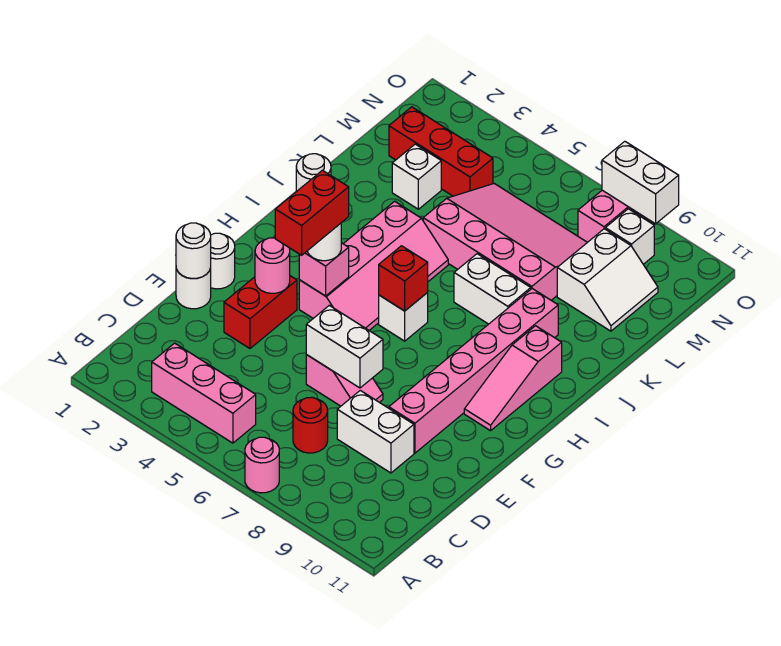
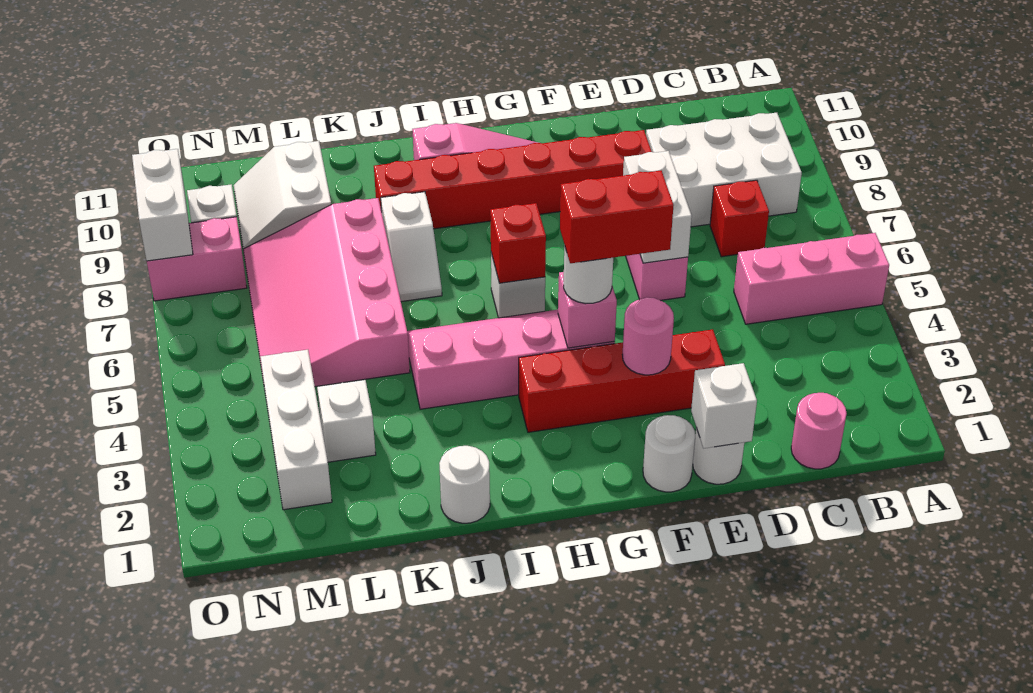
pink round brick A7 level 1 -> pink round brick C1 level 1
pink brick B3:B5 level 1 -> pink brick A5:C5 level 1
red round brick C7 level 1 -> red brick C7 level 1
white brick D8:D9 level 1 -> white brick B8:D9 level 1
white round brick E1 level 2 -> white brick E1 level 2
red brick E3:F3 level 1 -> red brick E3:H3 level 1
pink brick E9:J9 level 1 -> red brick E9:J9 level 1
white brick J7:J8 level 1 -> white slope J7:J8 level 1 top 8
white slope L9:M10 level 1 top 9 -> white slope L9:M10 level 1 top L
red brick M2:M4 level 1 -> white brick M2:M4 level 1

